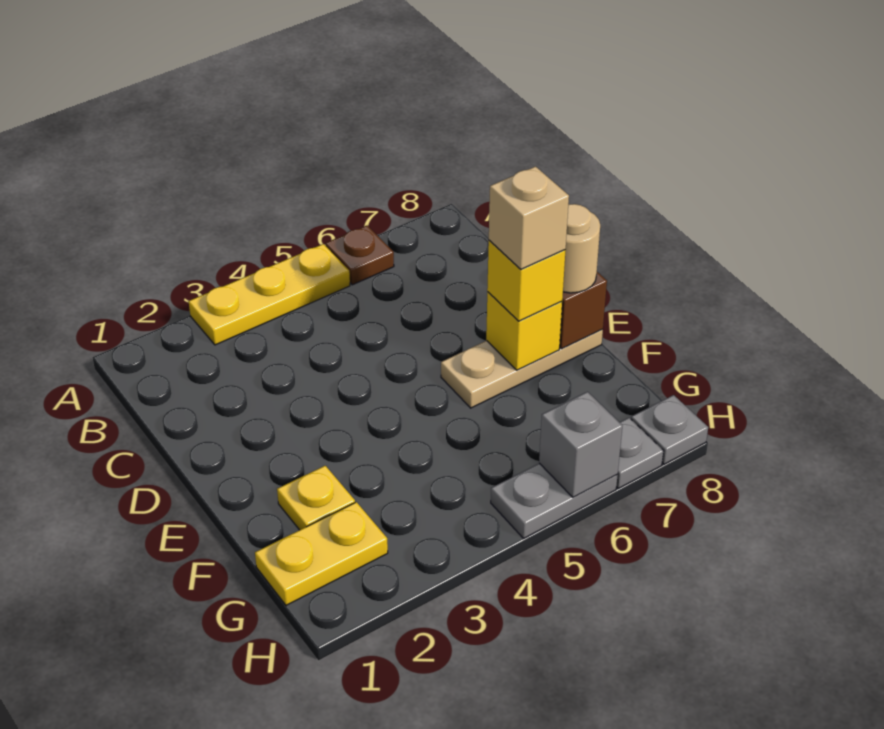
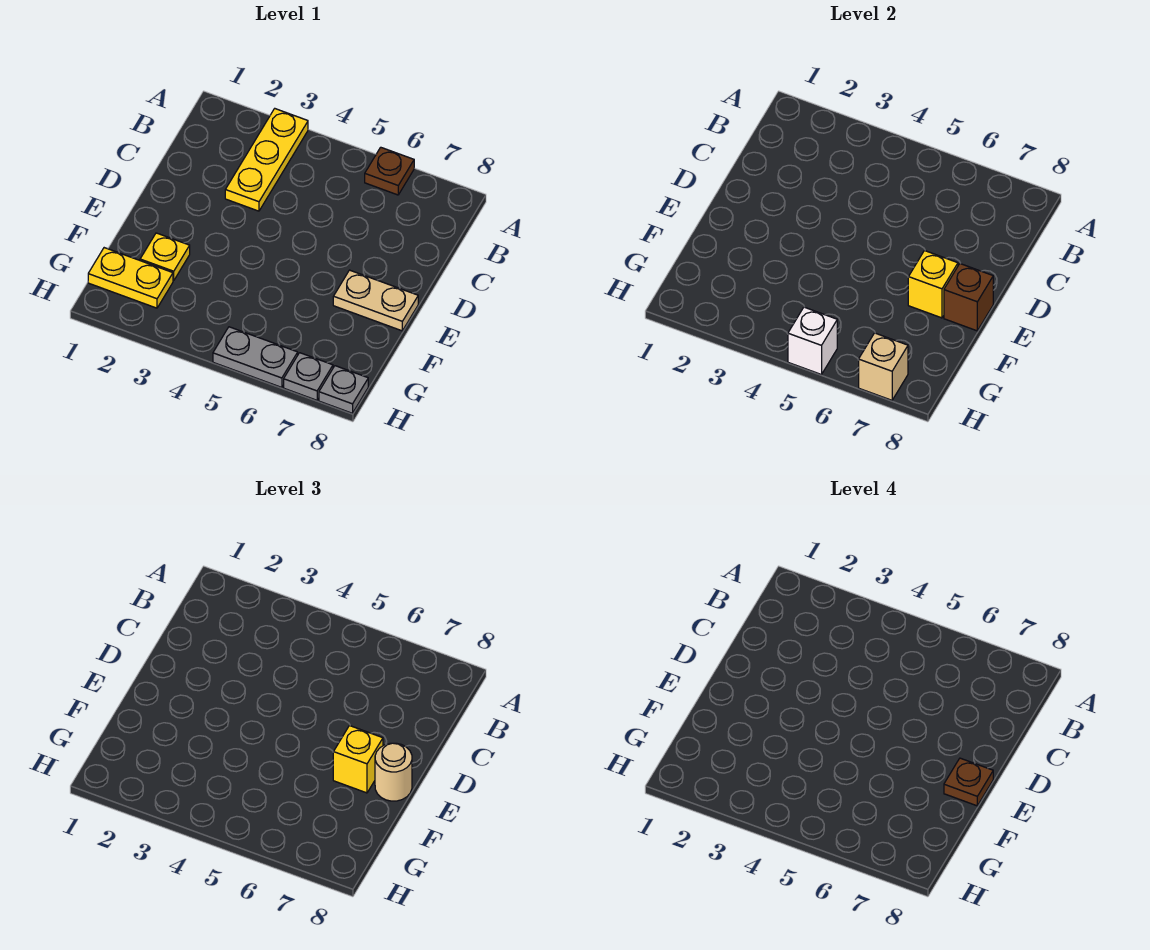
yellow plate A3:A5 level 1 -> yellow plate A3:C3 level 1
tan plate E6:E8 level 1 -> tan plate E7:E8 level 1
tan brick E7 level 4 -> tan brick H7 level 2
none -> brown plate E8 level 4
none -> white brick H5 level 2
grey brick H6 level 2 -> none

